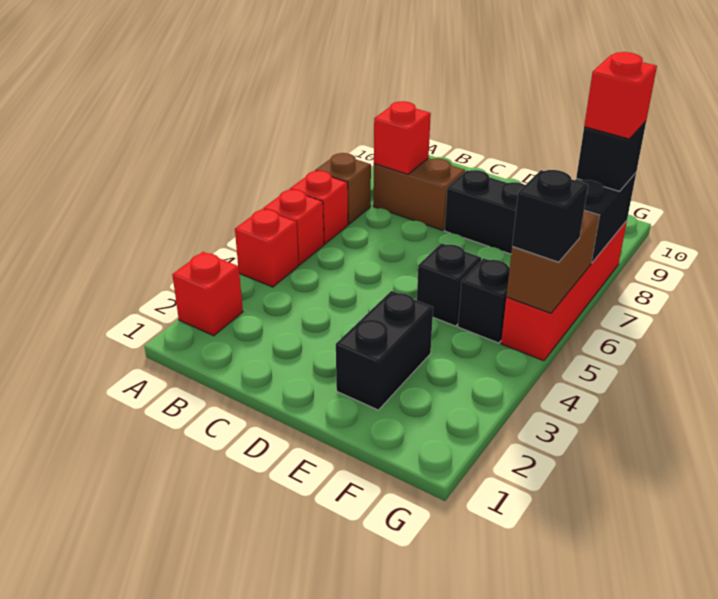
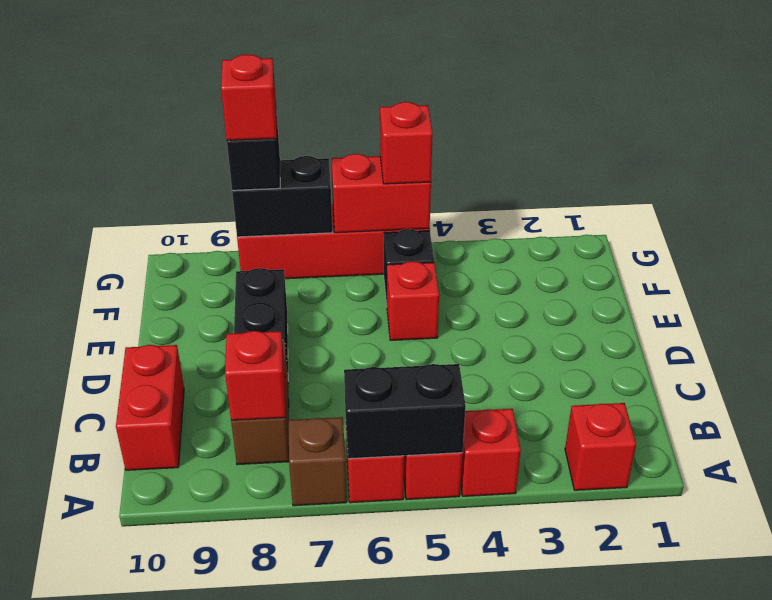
none -> red brick B10:C10 level 1
black brick E2:E3 level 1 -> black brick A5:A6 level 2
black brick E5 level 1 -> red brick E5 level 1
brown brick G5:G6 level 2 -> red brick G5:G6 level 2
black brick G5 level 3 -> red brick G5 level 3

